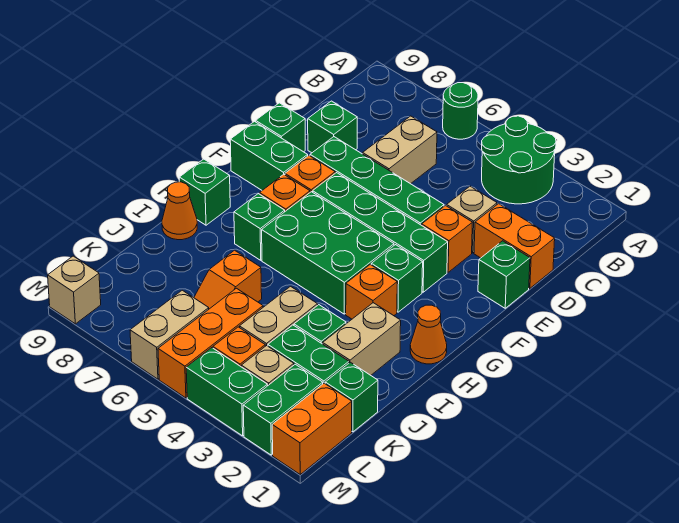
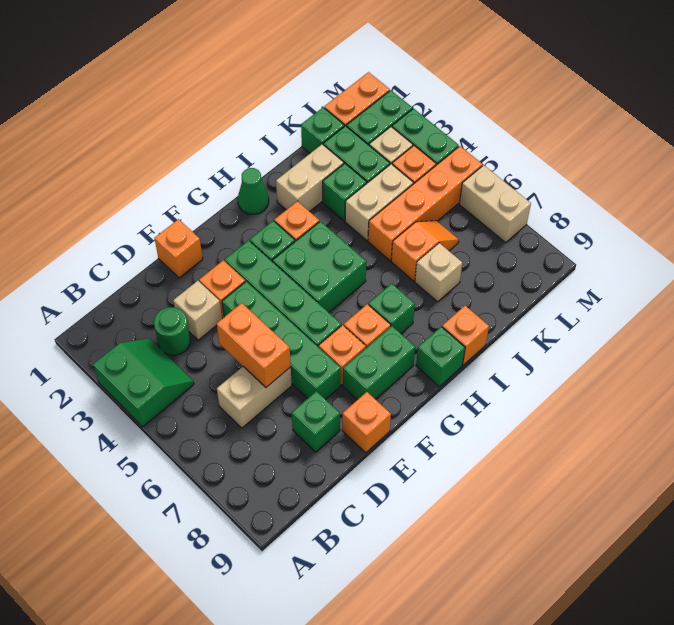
green round brick A3:B4 level 1 -> green slope A3:B4 level 1 top A
green round brick A6 level 1 -> green round brick C3 level 1
orange brick D1:D2 level 1 -> orange brick D5:D6 level 2
green brick E1 level 1 -> orange brick E1 level 1
green brick E9 level 1 -> orange brick E9 level 1
green brick F8:F9 level 1 -> green brick F8:G8 level 1
green brick G4:H6 level 1 -> green brick G4:H5 level 1
orange cone H1 level 1 -> green cone H1 level 1
orange cone I9 level 1 -> orange brick I9 level 1
orange brick K5:M5 level 1 -> orange brick J5:M5 level 1
tan brick L6:M6 level 1 -> tan brick M6:M7 level 1
tan brick M9 level 1 -> tan brick J7 level 1

